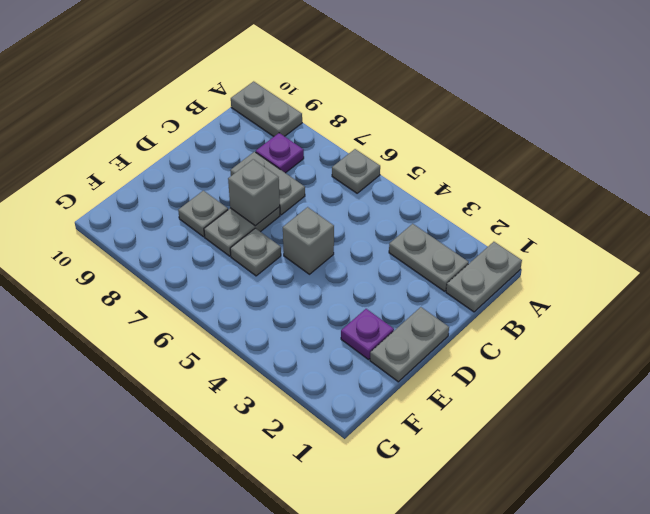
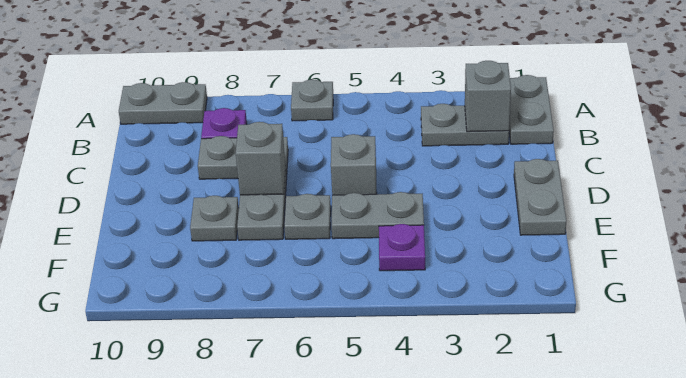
none -> grey brick B2 level 2
purple plate E2 level 1 -> purple plate F4 level 1
none -> grey plate E4:E5 level 1

